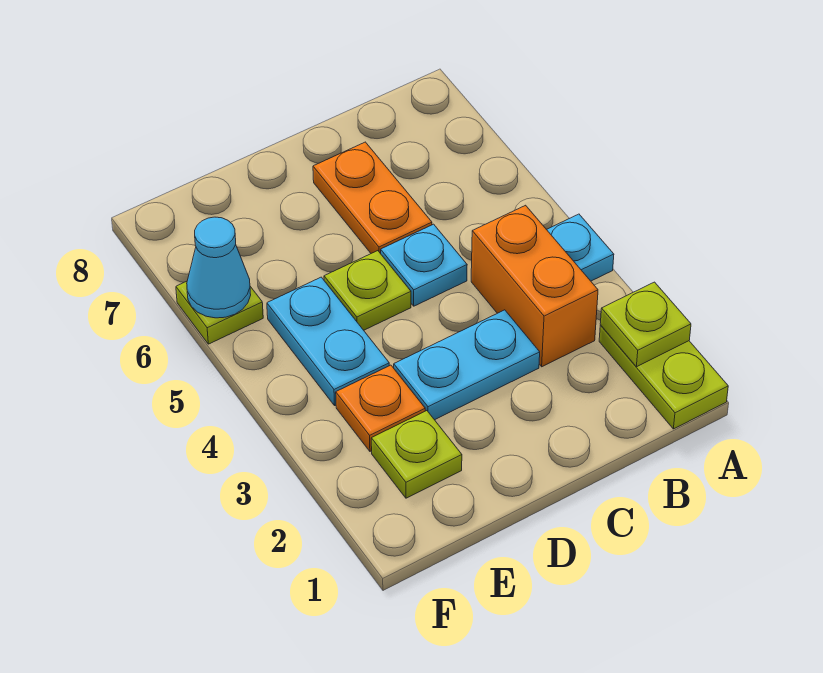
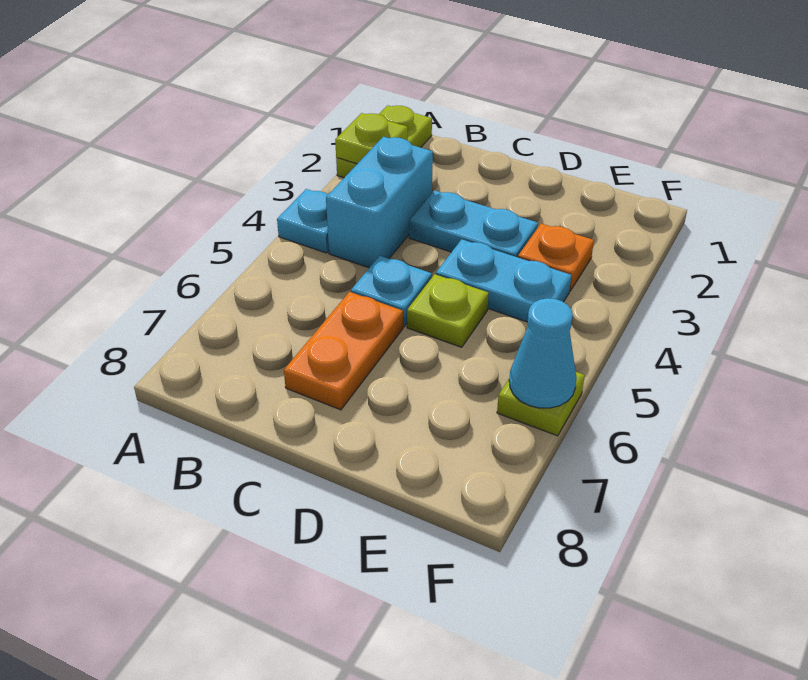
orange brick B3:B4 level 1 -> cyan brick B3:B4 level 1
lime plate E2 level 1 -> none
cyan plate E4:E5 level 1 -> cyan plate D4:E4 level 1

